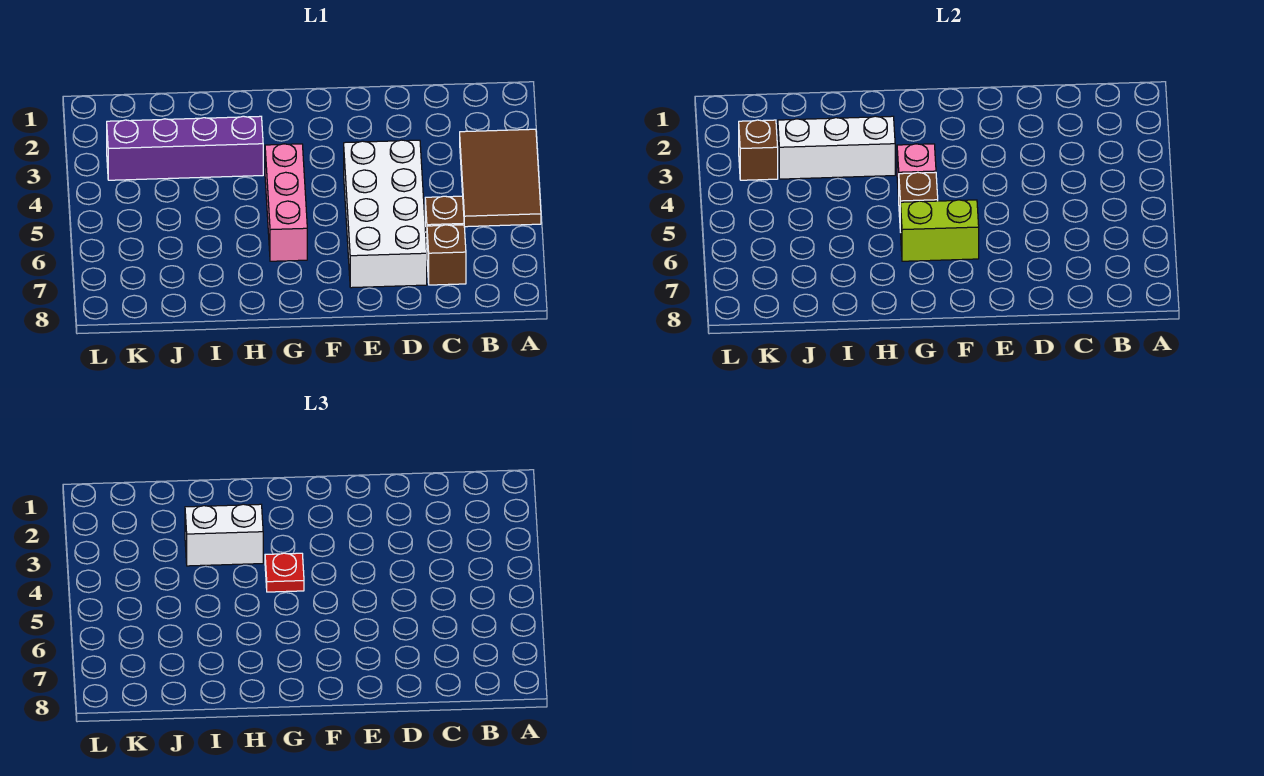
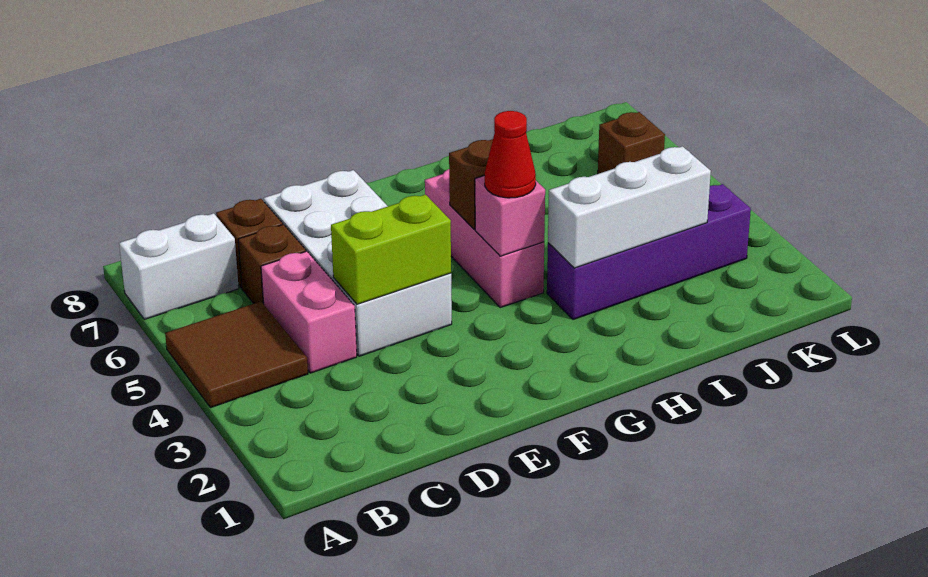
brown tile A3:B5 level 1 -> brown tile A4:B5 level 1
none -> pink brick C4:C5 level 1
lime brick F6:G6 level 2 -> lime brick D4:E4 level 2
red plate G4 level 3 -> red cone G4 level 3
white brick H3:I3 level 3 -> white brick A7:B7 level 1
brown brick K3 level 2 -> brown brick K6 level 1

